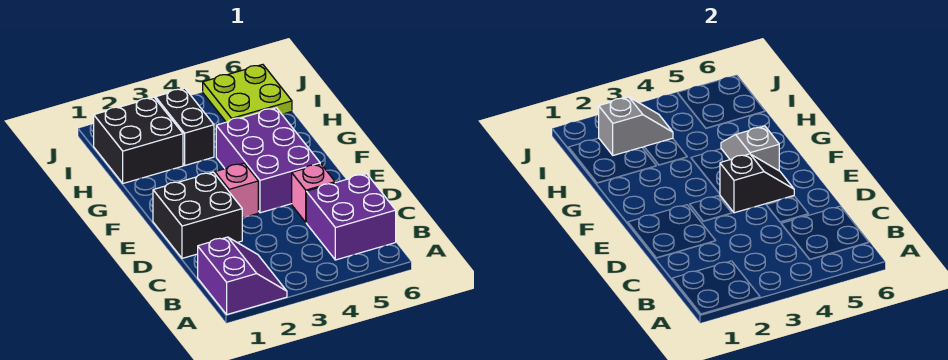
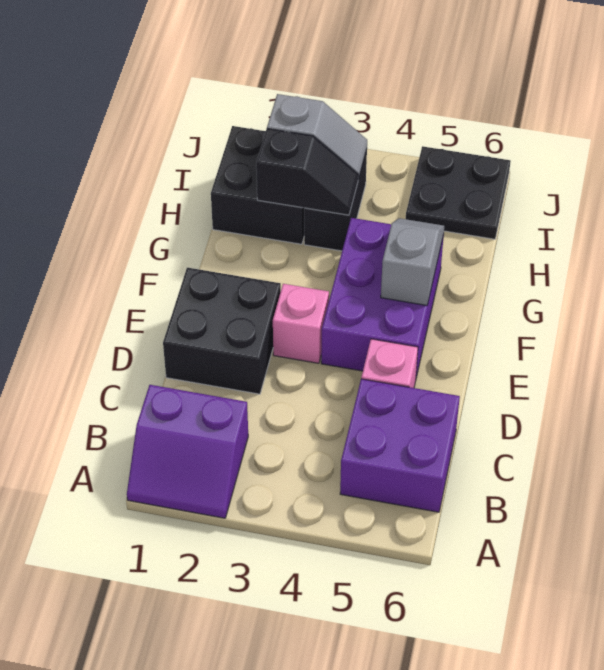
purple slope A1:B2 level 1 top 1 -> purple slope A1:B2 level 1 top B
black slope E4:E5 level 2 top 4 -> black slope H2:H3 level 2 top 2
lime plate I5:J6 level 1 -> black plate I5:J6 level 1

